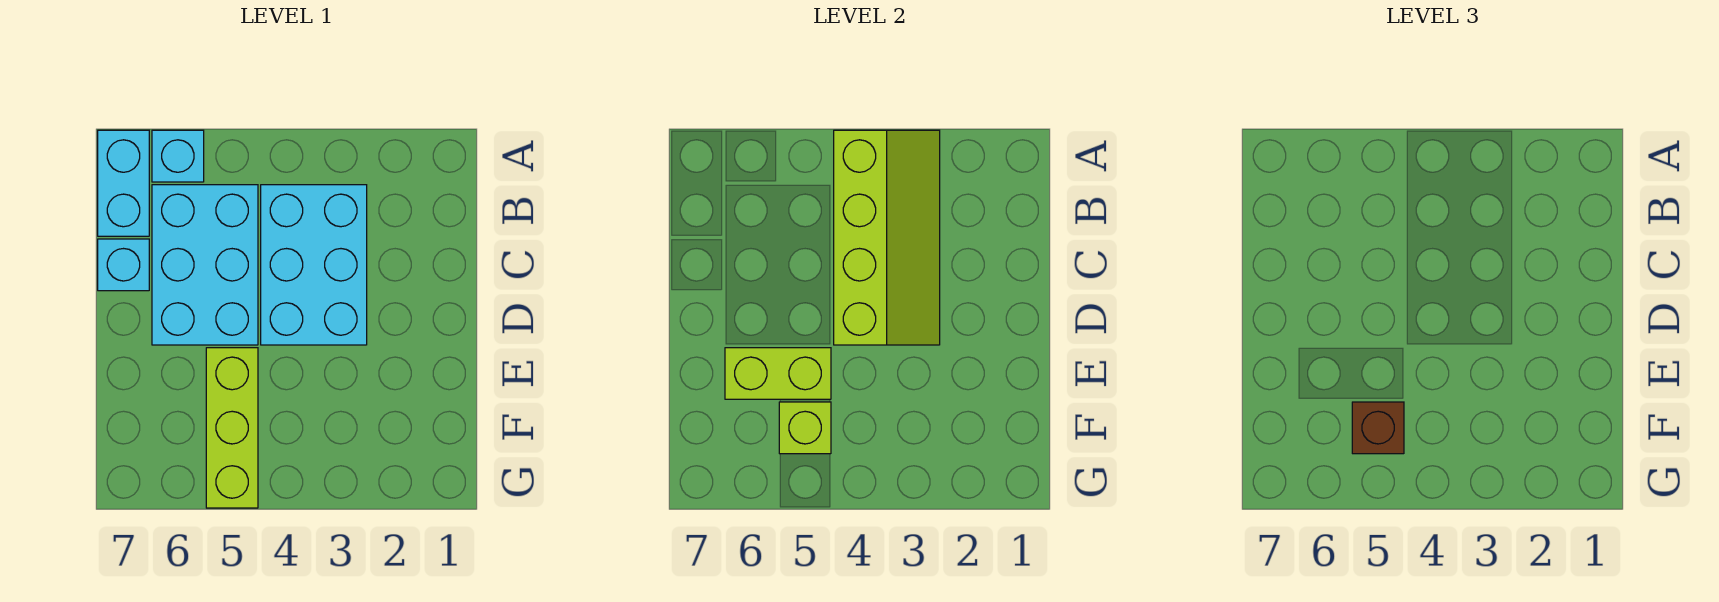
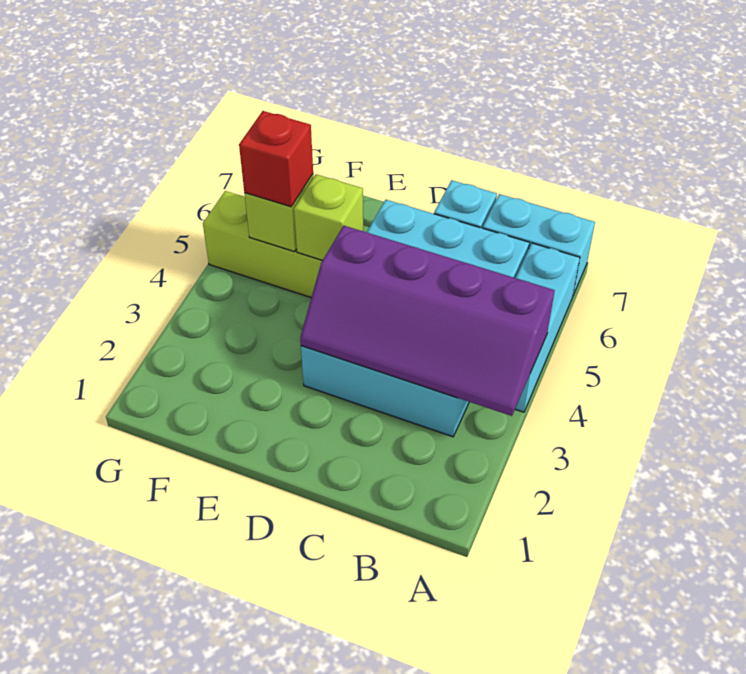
lime slope A3:D4 level 2 top 4 -> purple slope A3:D4 level 2 top 4
cyan brick A6 level 1 -> cyan brick A4:A6 level 1
lime brick E5:E6 level 2 -> lime brick E5 level 2
brown brick F5 level 3 -> red brick F5 level 3

